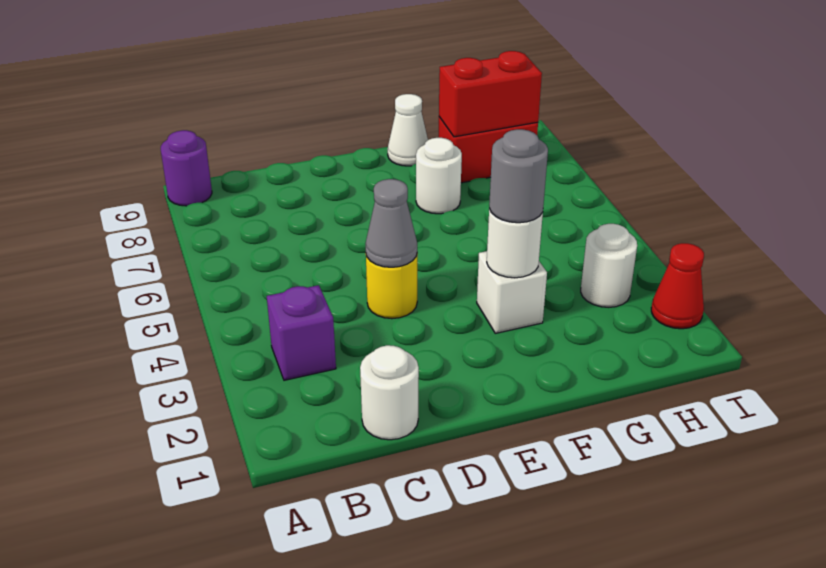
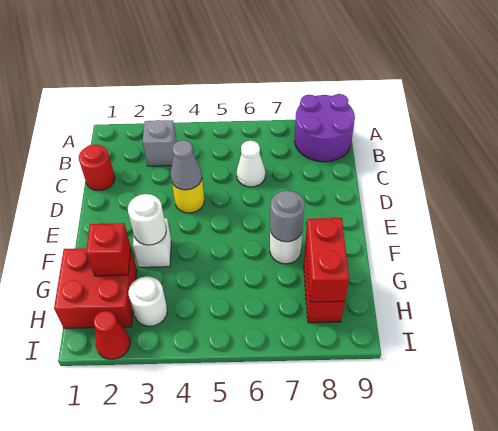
purple round brick A9 level 1 -> purple round brick A8:B9 level 1
purple brick B3 level 1 -> grey brick B3 level 1
white round brick C1 level 1 -> red round brick C1 level 1
grey round brick F3 level 3 -> grey round brick F7 level 2
white cone F9 level 1 -> white cone C6 level 1
none -> red brick G1:H2 level 1
none -> red brick G2 level 2

